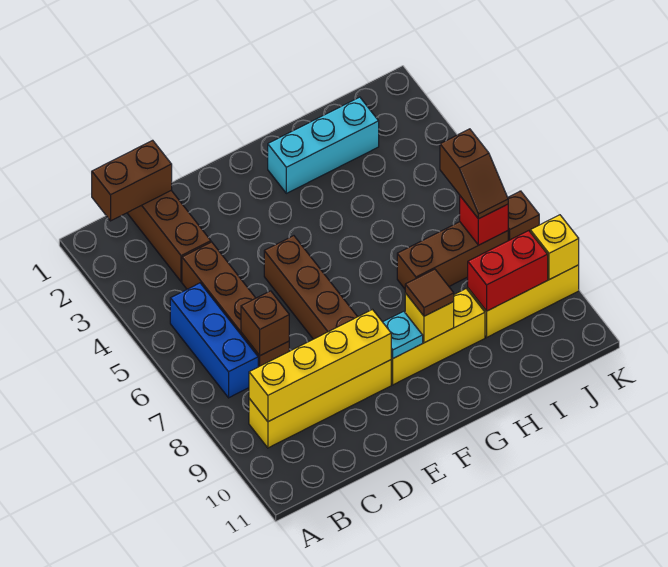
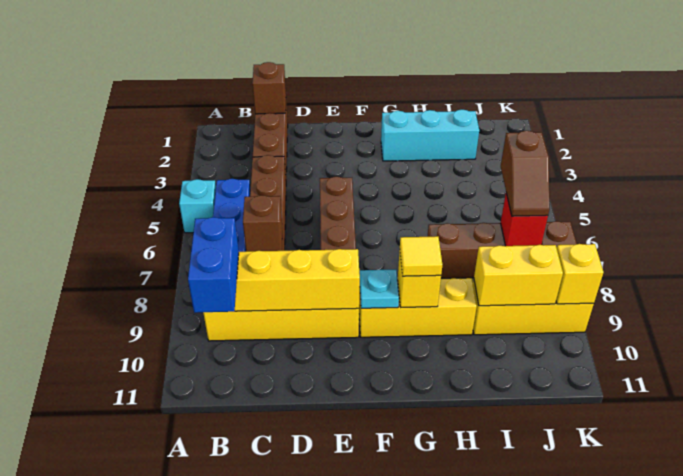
none -> cyan brick A5 level 1
brown brick B1:C1 level 2 -> brown brick C1 level 2
none -> blue brick B9:B10 level 3
brown tile G9 level 3 -> yellow tile G9 level 3
red brick I9:J9 level 2 -> yellow brick I9:J9 level 2

